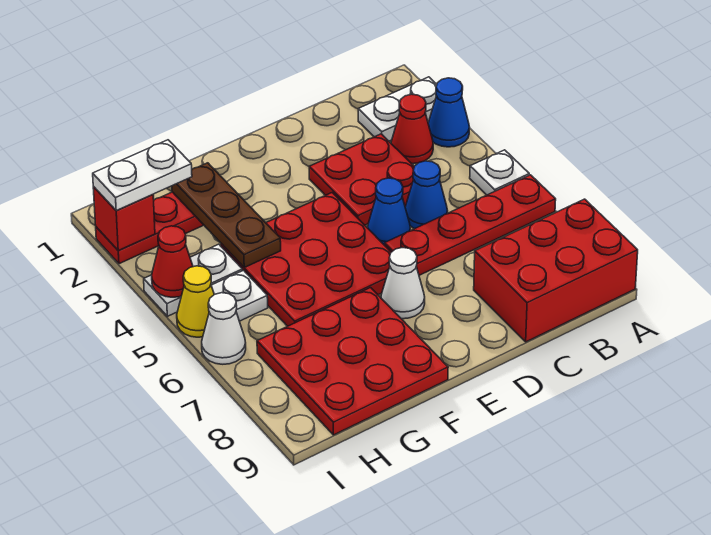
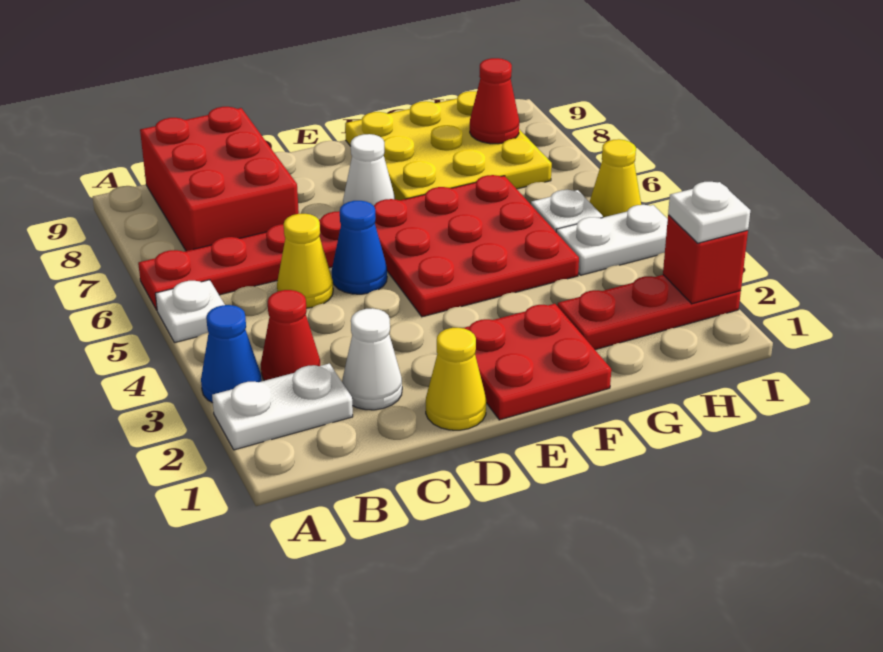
red brick A8:C9 level 1 -> red brick B7:C9 level 1
red plate C3:D4 level 1 -> red plate E1:F2 level 1
blue cone C5 level 1 -> yellow cone C5 level 1
none -> yellow cone D1 level 1
red plate F7:H9 level 1 -> yellow plate F7:H9 level 1
brown plate G2:G4 level 2 -> none
white plate H2:I2 level 3 -> white plate I2 level 3
red cone I4 level 2 -> red cone H8 level 2
white cone I6 level 1 -> white cone C2 level 1

